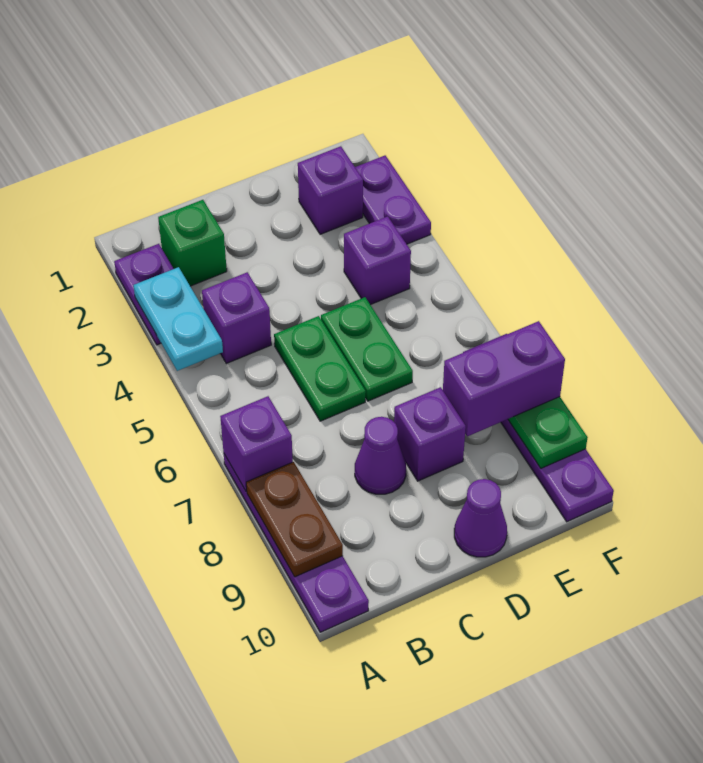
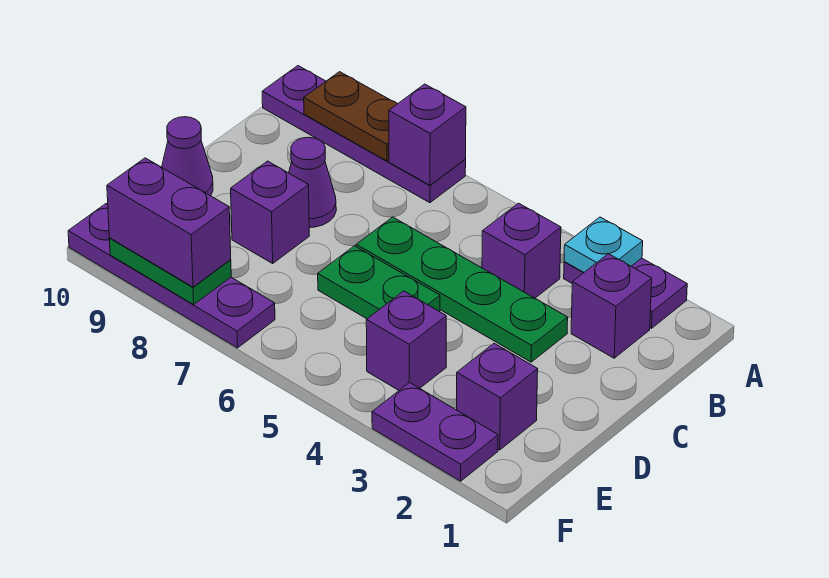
cyan plate A3:A4 level 2 -> cyan plate A3 level 2
green brick B2 level 1 -> purple brick B2 level 1
green plate C5:C6 level 1 -> green plate C3:C6 level 1
purple brick E8:F8 level 3 -> purple brick F8:F9 level 3

